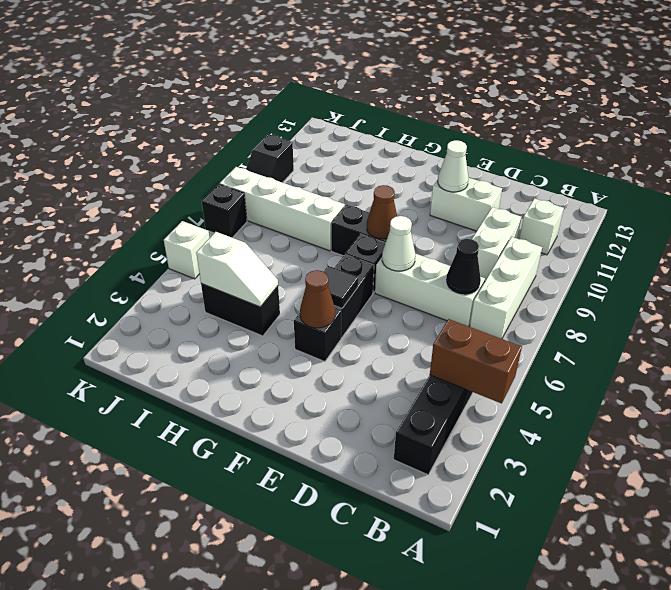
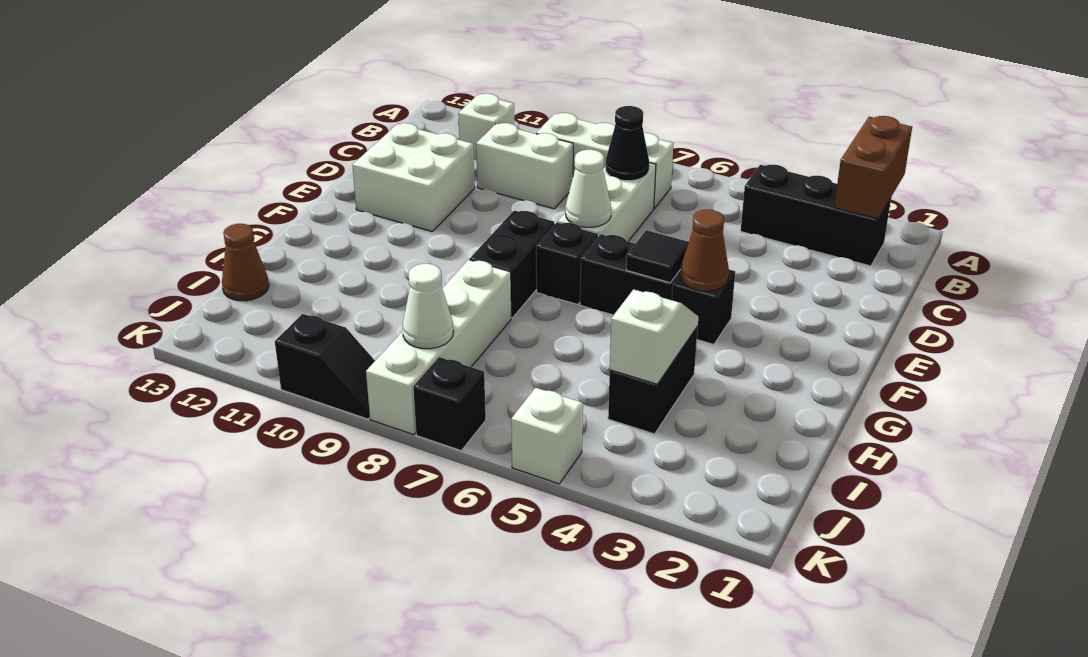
brown brick A4:B4 level 2 -> brown brick A2:B2 level 2
white brick D11:E11 level 1 -> white brick D11:E12 level 1
white cone E11 level 2 -> white cone J8 level 2
brown cone F8 level 2 -> brown cone I13 level 1

